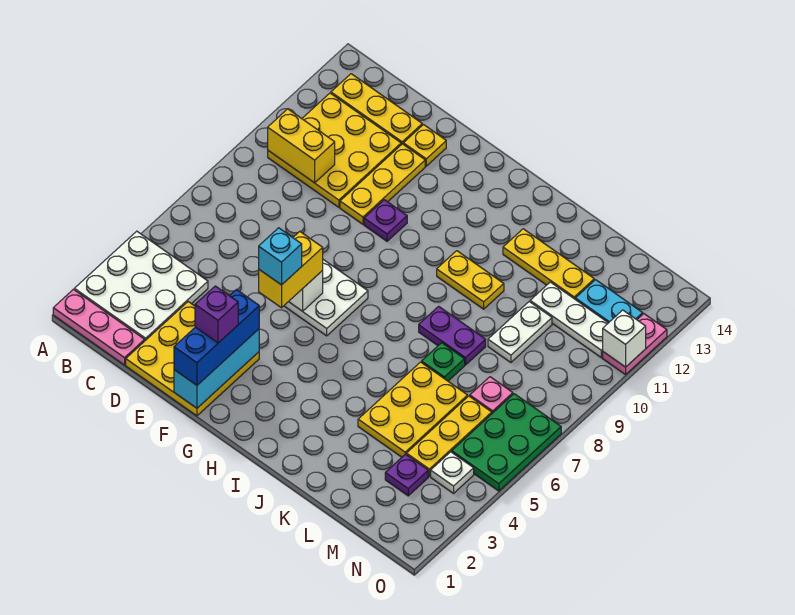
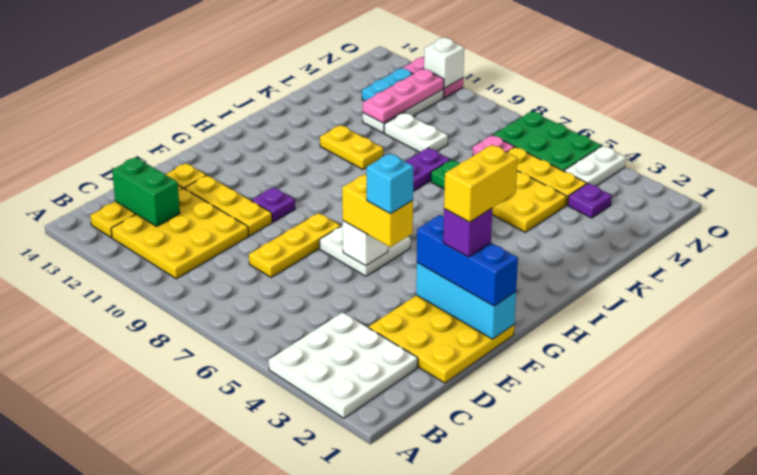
pink plate A1:C1 level 1 -> pink plate L11:N11 level 2
yellow brick B10:C10 level 2 -> yellow brick F2:G2 level 5
none -> green brick C12:C13 level 2
yellow plate I10:J10 level 1 -> yellow plate J10:J11 level 1
yellow plate J12:L12 level 1 -> yellow plate D8:F8 level 1
white plate N4 level 1 -> white plate N4:O4 level 1

